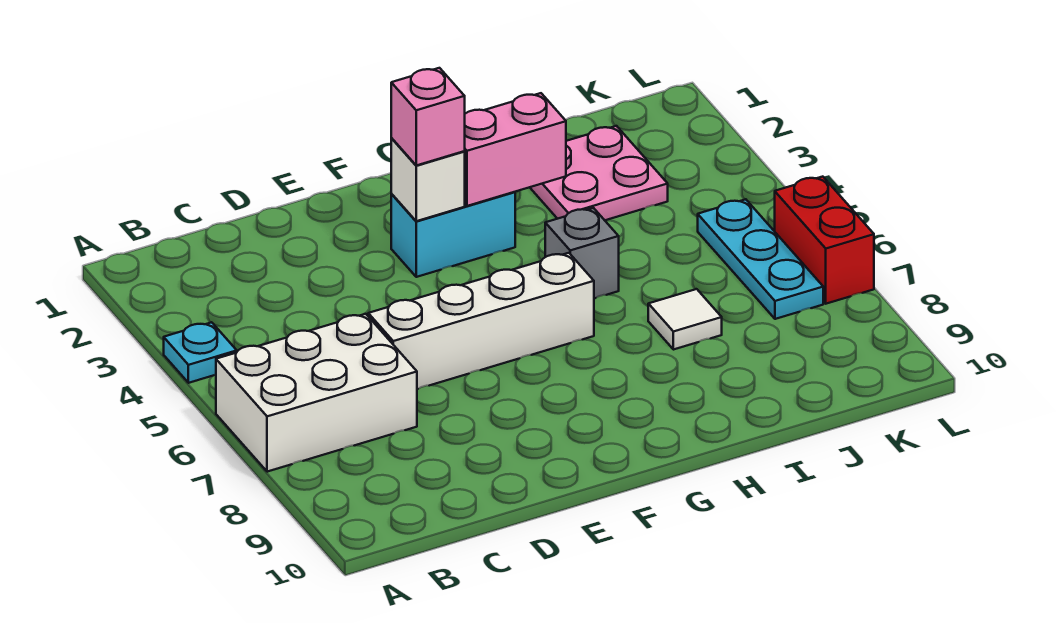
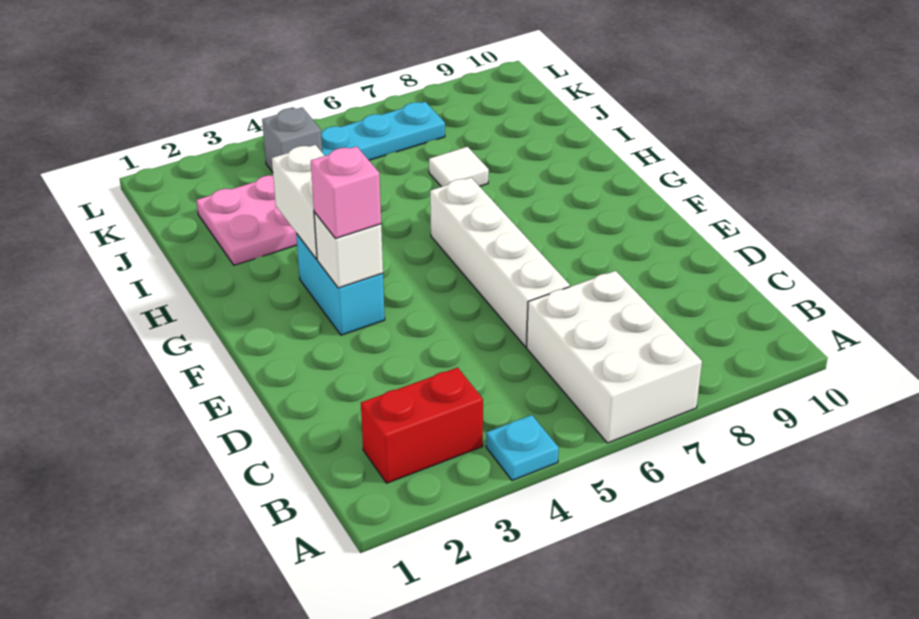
pink brick G3:H3 level 2 -> white brick G3:H3 level 2
grey brick H5 level 1 -> grey brick K4 level 1
red brick L6:L7 level 1 -> red brick B2:B3 level 1

